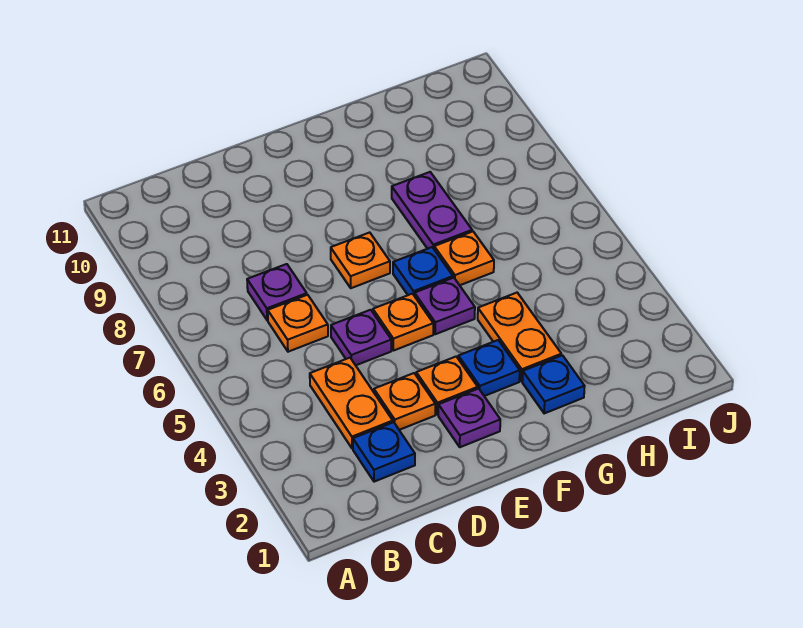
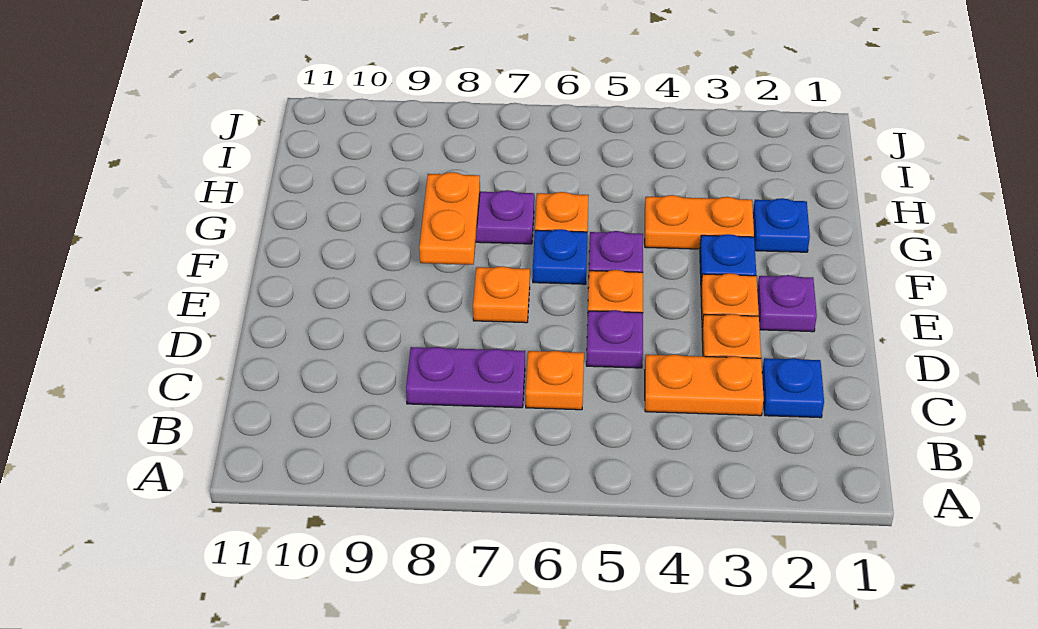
purple plate C7 level 1 -> purple plate C7:C8 level 1
none -> orange plate F8:G8 level 2

